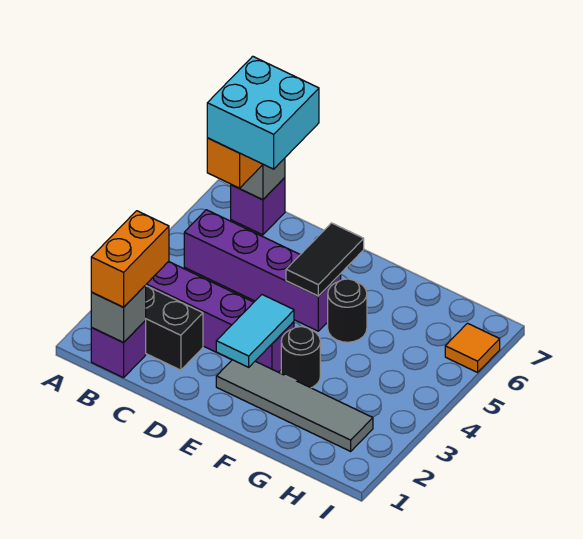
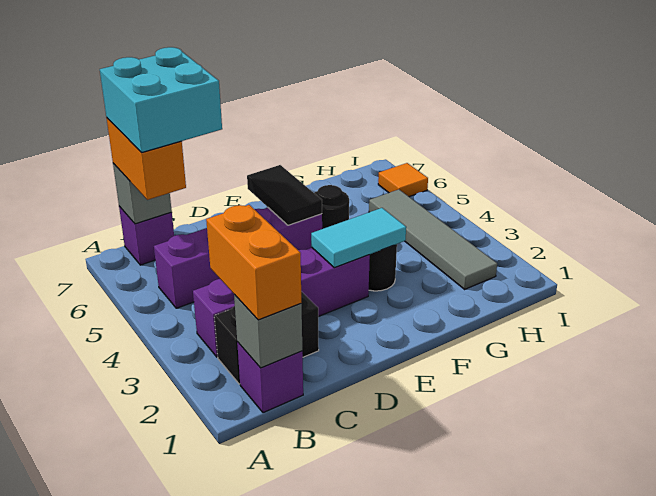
grey tile E2:H2 level 1 -> grey tile H2:H5 level 1
cyan tile E2:E3 level 2 -> cyan tile E3:F3 level 2

